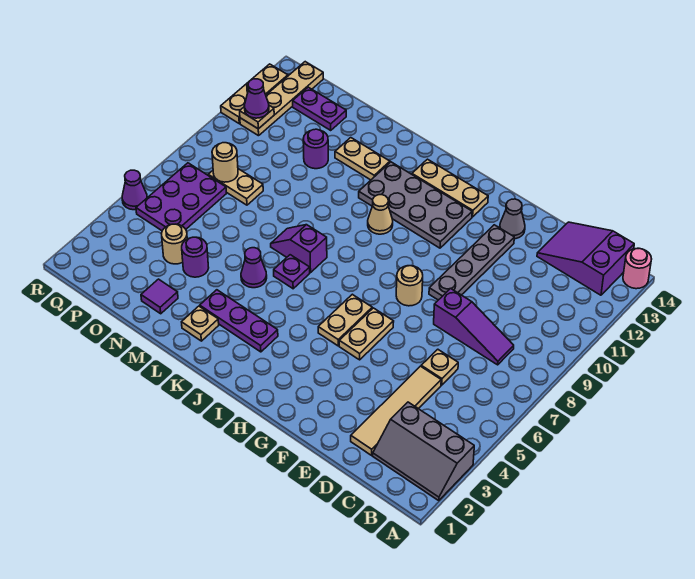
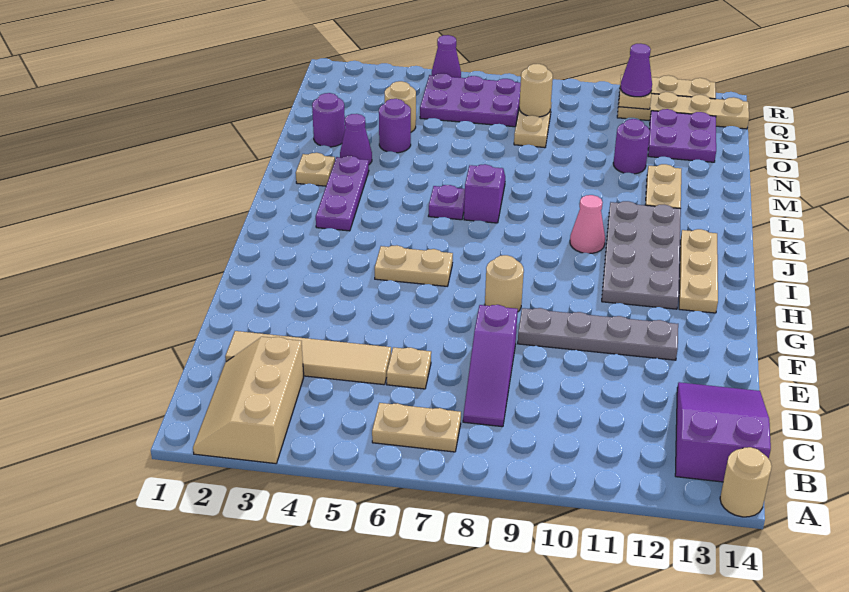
grey slope A2:C3 level 1 top 3 -> tan slope A2:C3 level 1 top 3
pink round brick A14 level 1 -> tan round brick A14 level 1
grey cone F13 level 1 -> none
tan plate G5:G6 level 1 -> tan plate B6:B7 level 1
tan cone J10 level 1 -> pink cone J10 level 1
purple cone L5 level 1 -> purple cone M3 level 1
purple tile N2 level 1 -> purple round brick N2 level 1
purple plate O13:P13 level 1 -> purple plate O12:P13 level 1

